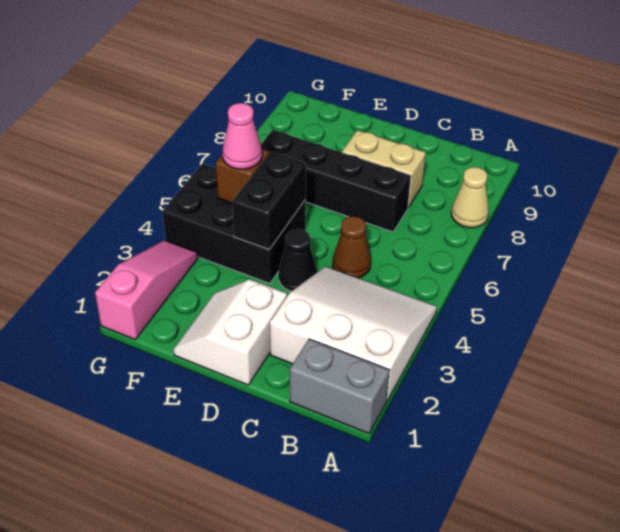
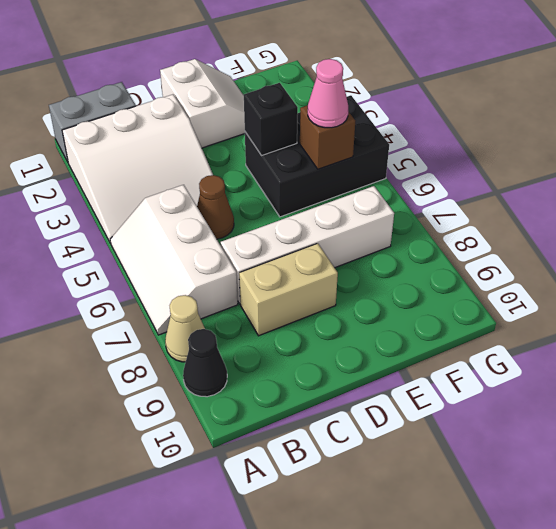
none -> white slope A5:B7 level 1 top B
black brick C7:F7 level 1 -> white brick C7:F7 level 1
black cone D4 level 1 -> black cone A9 level 1
black brick E4:E5 level 2 -> black brick E4 level 2
pink slope G1:G3 level 1 top 1 -> none

